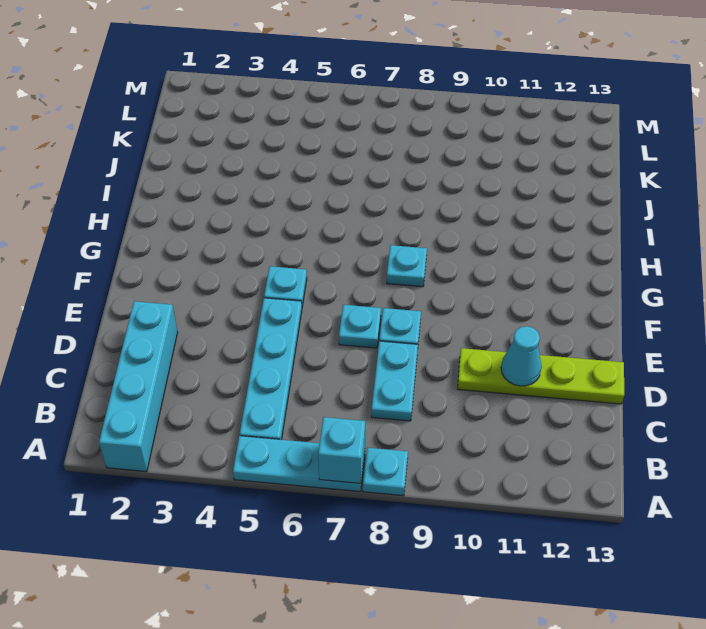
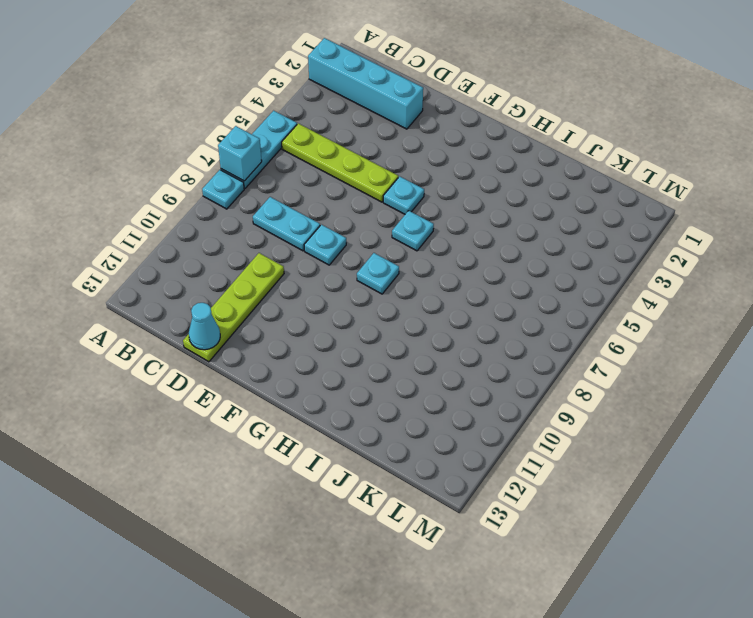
cyan plate B5:E5 level 1 -> lime plate B5:E5 level 1
cyan cone D11 level 2 -> cyan cone D13 level 2
cyan plate E7 level 1 -> cyan plate G6 level 1

